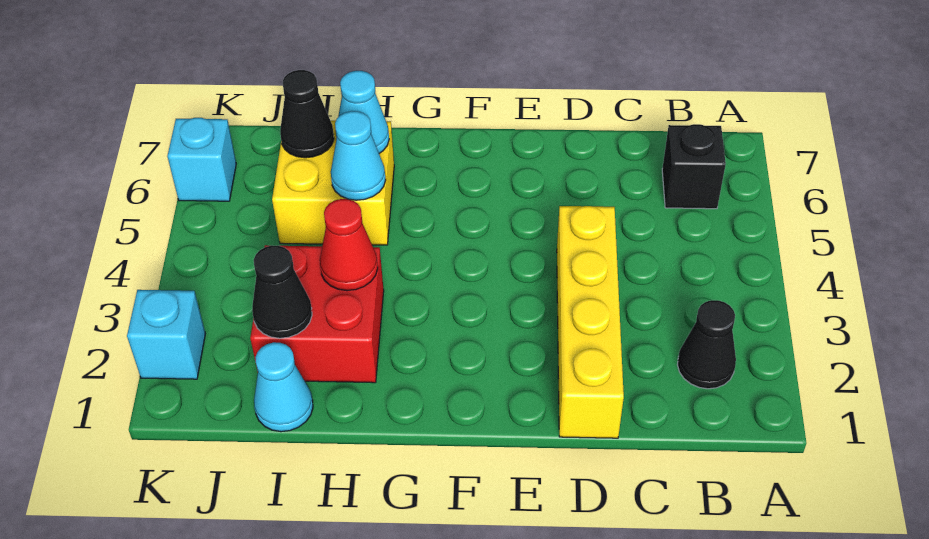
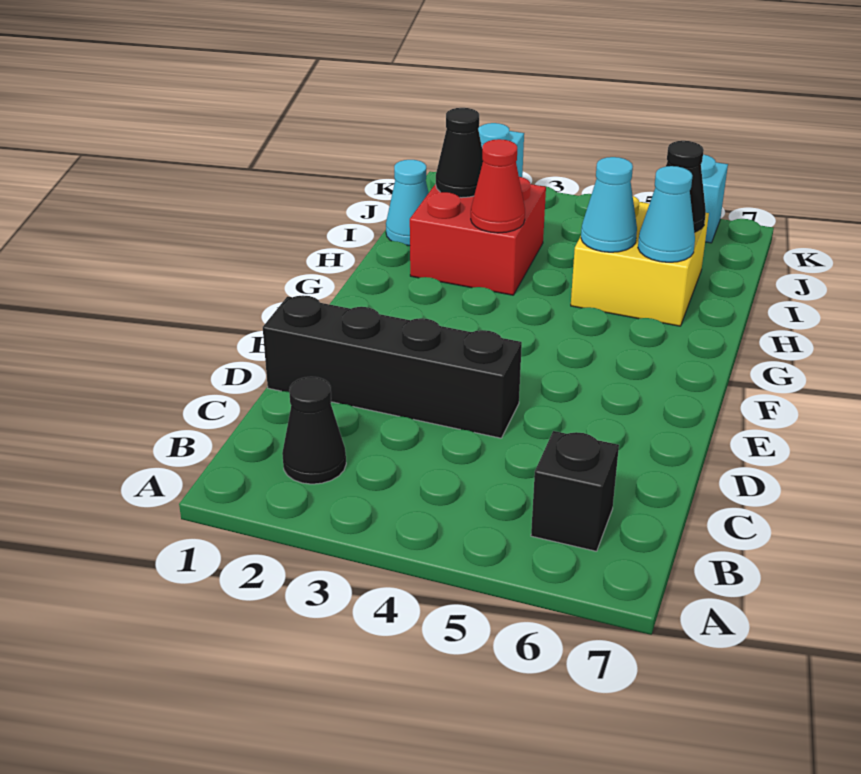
yellow brick D1:D4 level 1 -> black brick D1:D4 level 1

